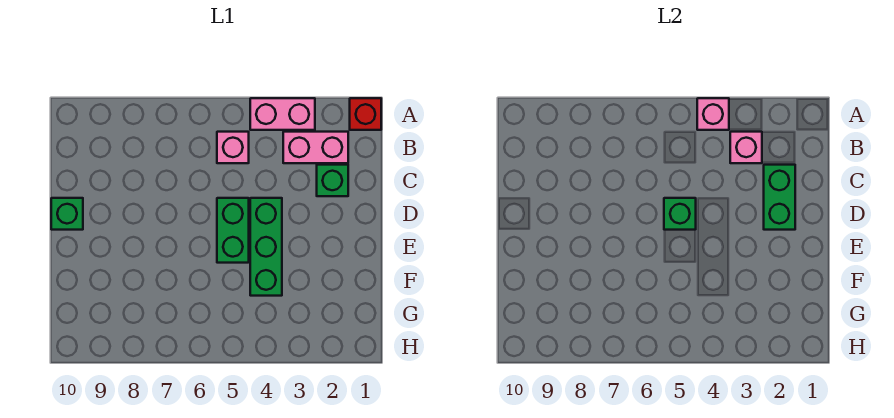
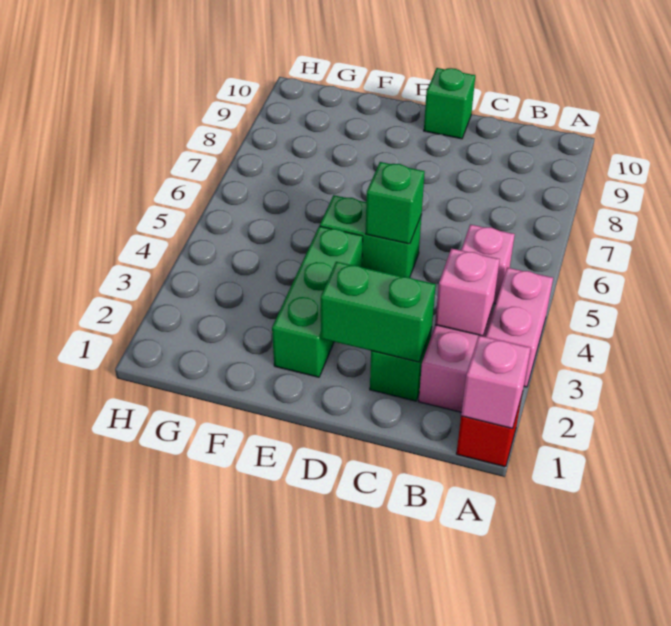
pink brick A4 level 2 -> pink brick A1 level 2
green brick D4:F4 level 1 -> green brick E2:E4 level 1

